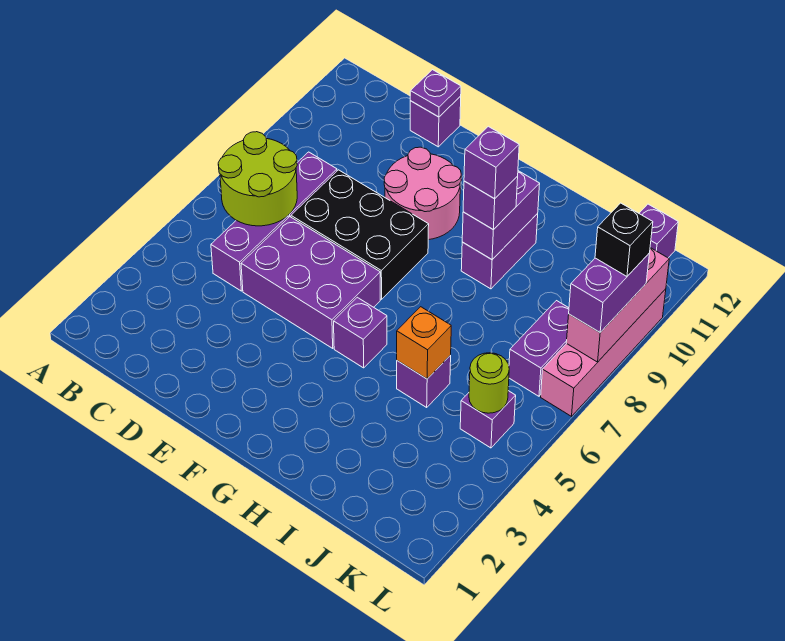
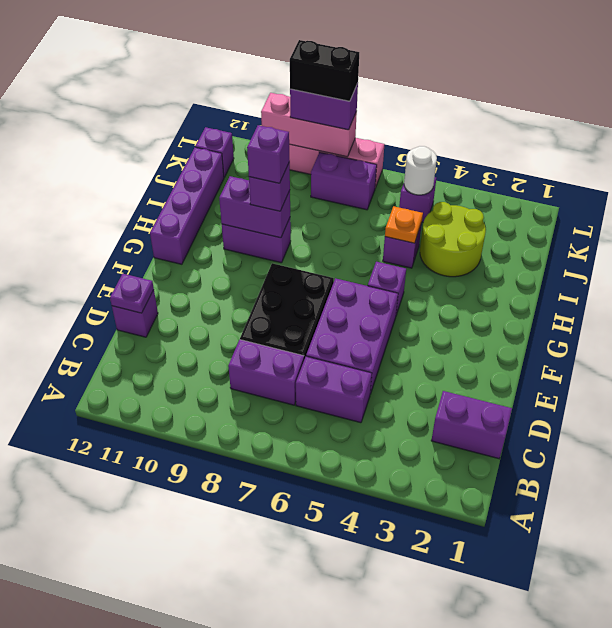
lime round brick B6:C7 level 2 -> lime round brick I3:J4 level 1
none -> purple brick C1:C2 level 1
pink round brick E9:F10 level 1 -> none
none -> purple brick G12:J12 level 1
orange brick I5 level 2 -> orange plate I5 level 2
lime round brick K5 level 2 -> white round brick K5 level 2
black brick L9 level 4 -> black brick L8:L9 level 4

